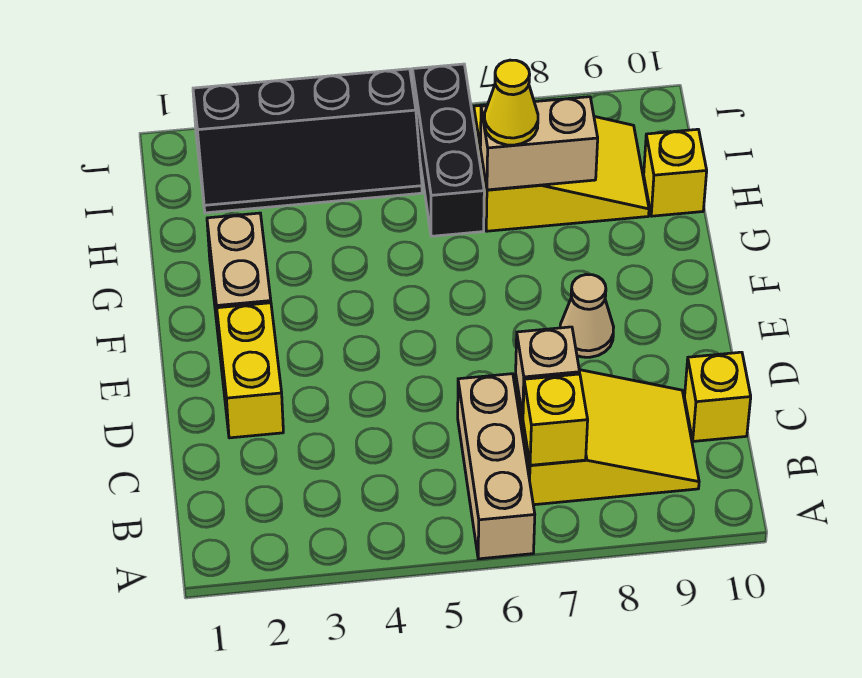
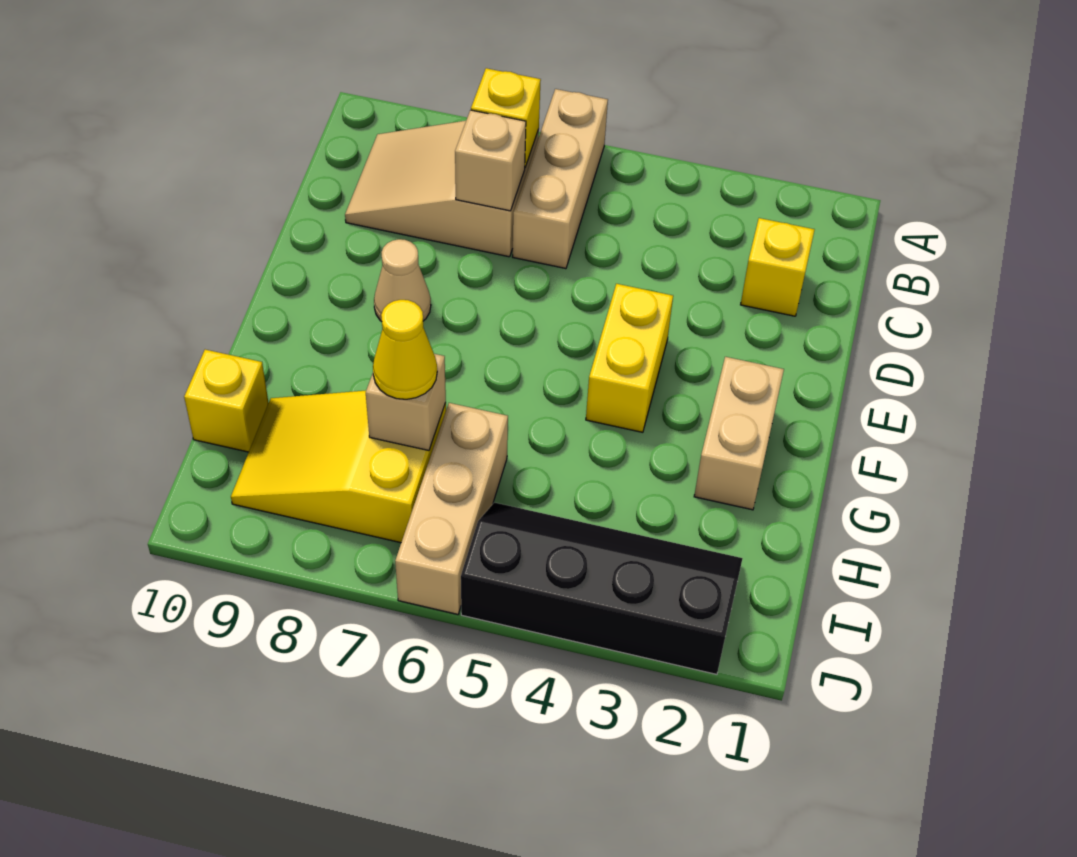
yellow slope B7:C9 level 1 top 7 -> tan slope B7:C9 level 1 top 7
yellow brick C10 level 1 -> yellow brick C2 level 1
yellow brick D2:E2 level 1 -> yellow brick E4:F4 level 1
black brick H6:J6 level 1 -> tan brick H6:J6 level 1
tan brick H7:H8 level 2 -> tan brick H7 level 2

